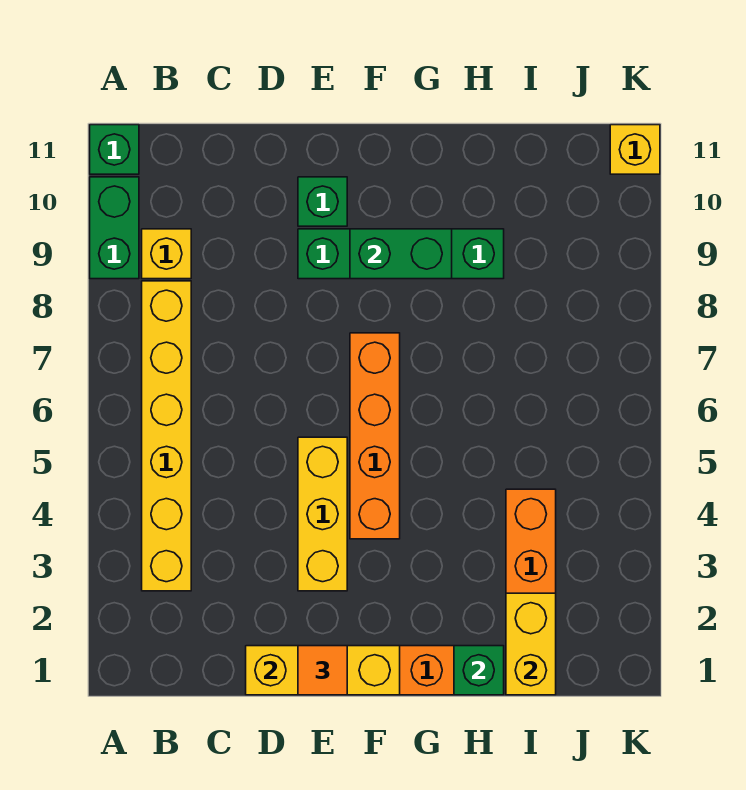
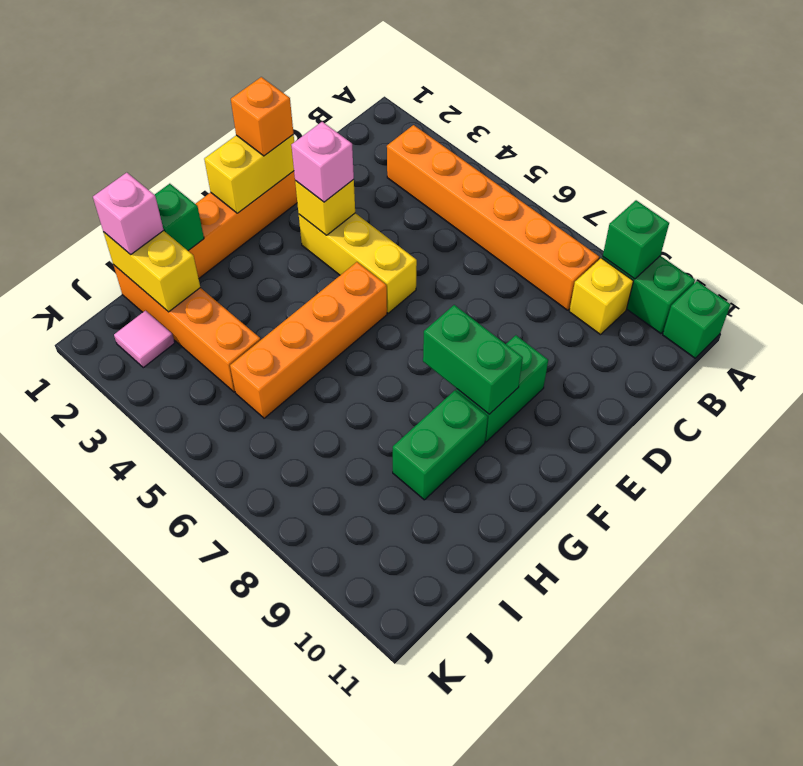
yellow brick B3:B8 level 1 -> orange brick B3:B8 level 1
yellow brick D1:F1 level 2 -> yellow brick E1:F1 level 2
orange tile E1 level 3 -> orange brick E1 level 3
none -> pink brick E3 level 3
green brick E10 level 1 -> green brick A9 level 2
orange brick F4:F7 level 1 -> orange brick F5:I5 level 1
green brick F9:G9 level 2 -> green brick F8:F9 level 2
none -> pink brick I1 level 3
none -> pink tile J2 level 1
yellow brick K11 level 1 -> yellow brick E3 level 2

